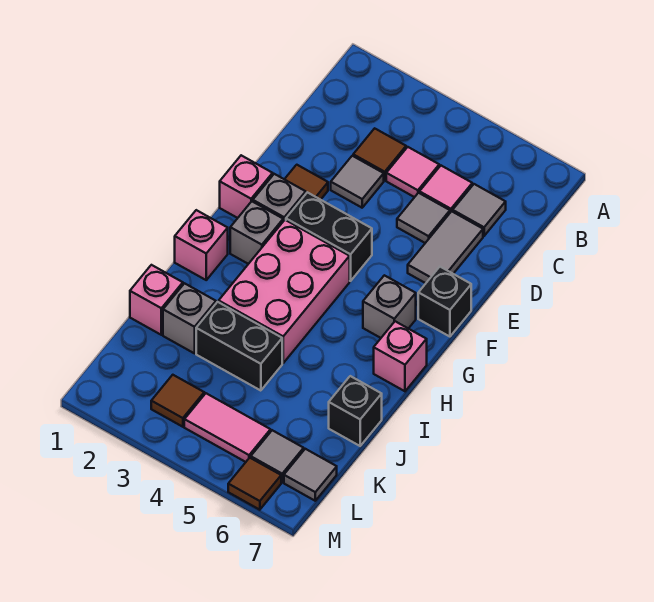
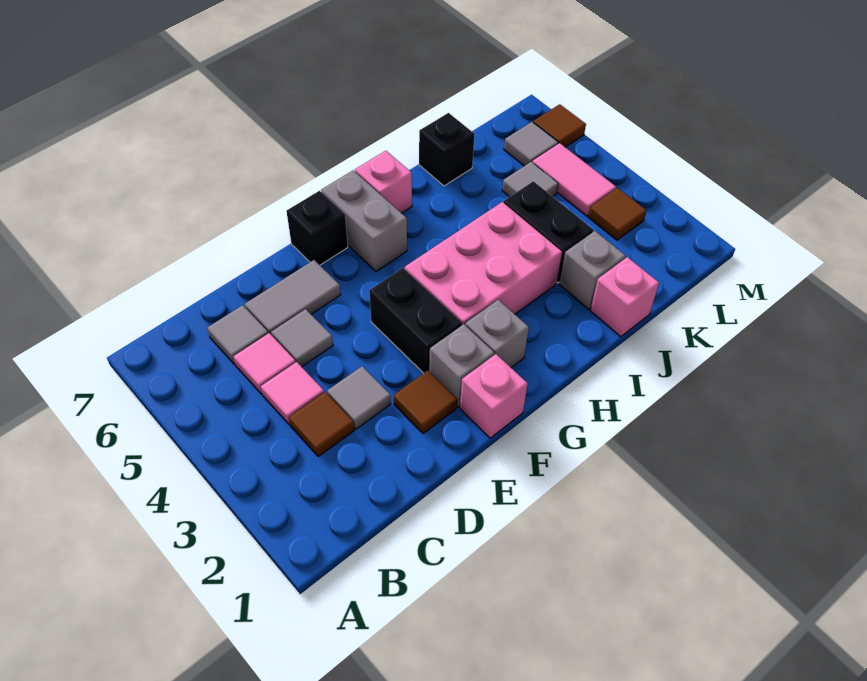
grey brick G6 level 1 -> grey brick G6:G7 level 1
pink brick H1 level 1 -> none
grey tile L7 level 1 -> grey tile K5 level 1

